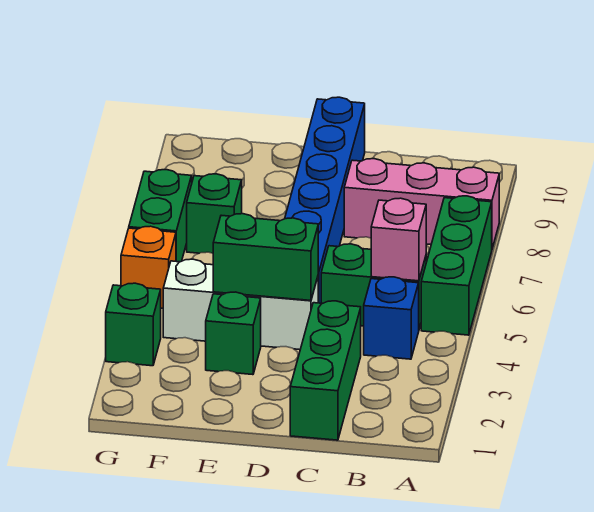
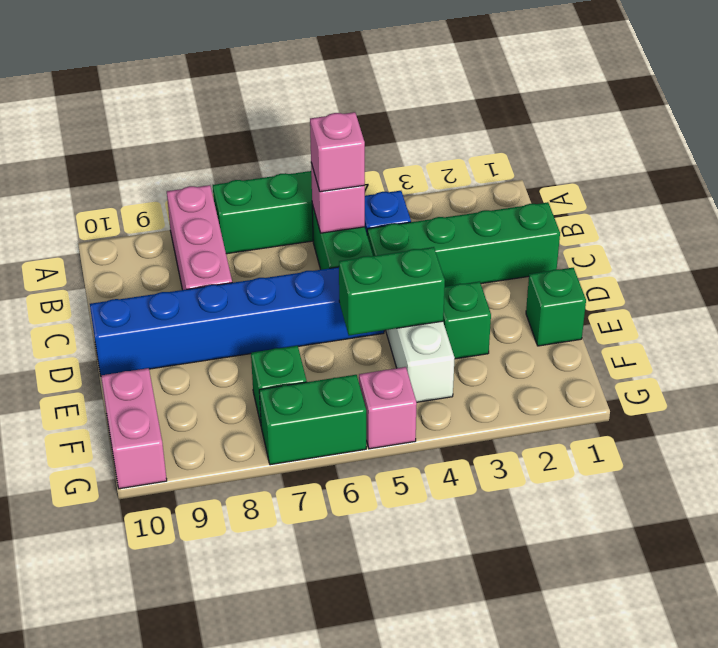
none -> pink brick B5 level 3
green brick C1:C3 level 1 -> green brick C1:C4 level 1
green brick D4:E4 level 2 -> green brick E4:E5 level 2
none -> pink brick F10:G10 level 1
green brick G3 level 1 -> green brick E1 level 1
orange brick G5 level 1 -> pink brick G5 level 1

